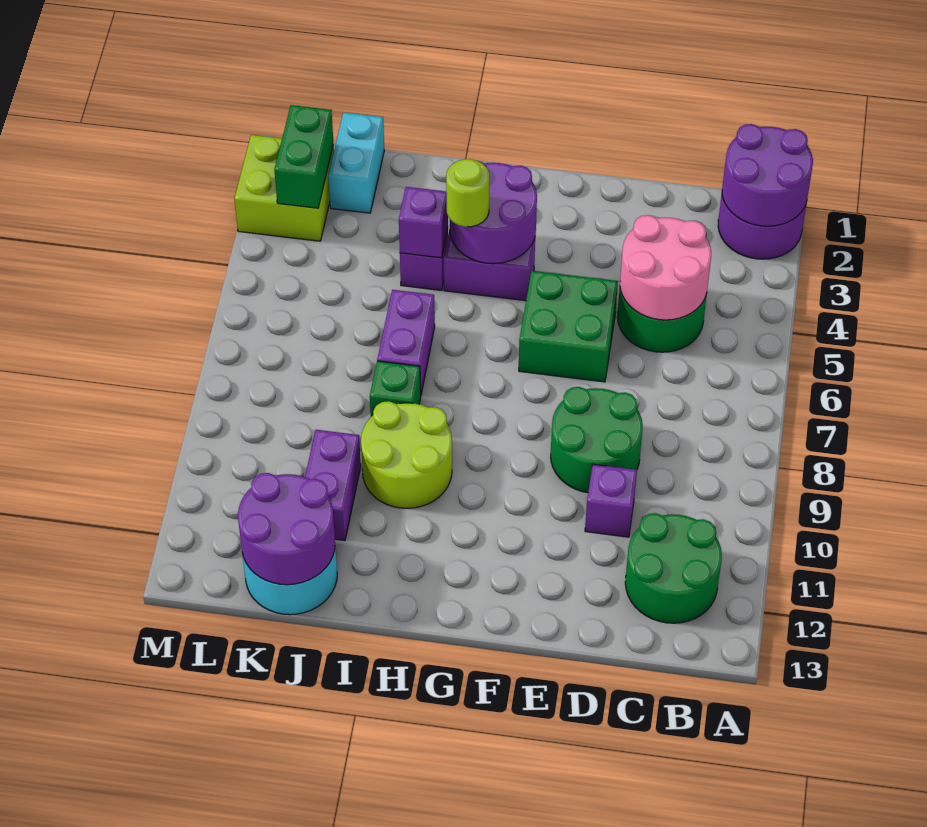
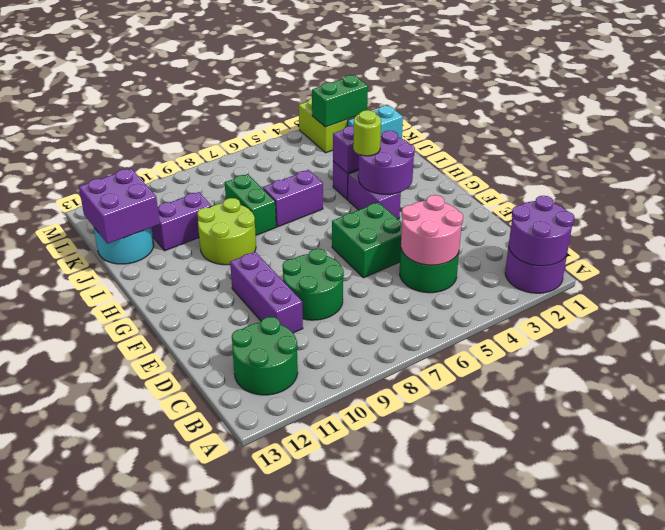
purple brick D10 level 1 -> purple brick D10:F10 level 1
green brick I8 level 1 -> green brick I8:J8 level 1
purple round brick J12:K13 level 2 -> purple brick J12:K13 level 2

